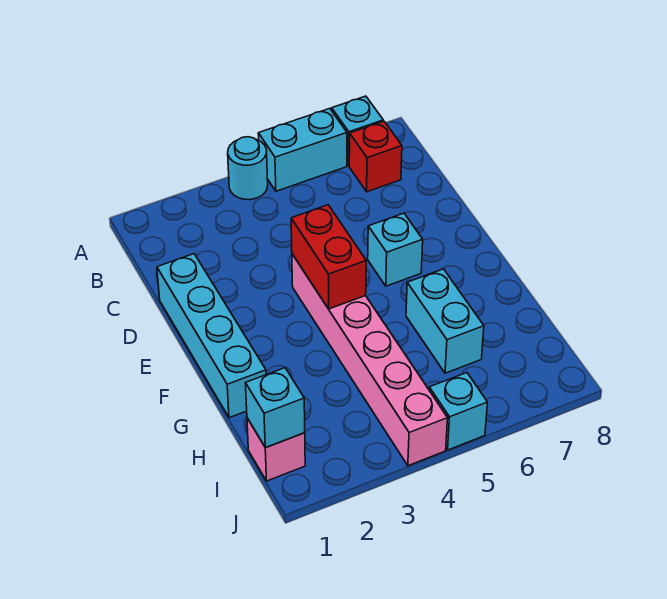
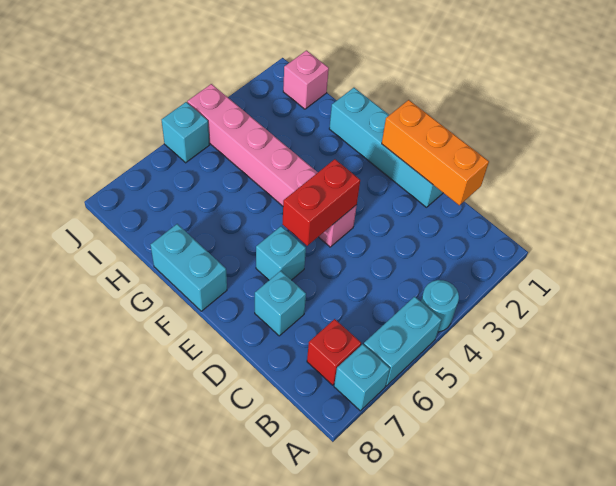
none -> orange brick C1:E1 level 2
red brick E4:F4 level 2 -> red brick E4:E5 level 2
cyan brick G6:H6 level 1 -> cyan brick F8:G8 level 1
cyan brick I1 level 2 -> cyan brick D7 level 1

